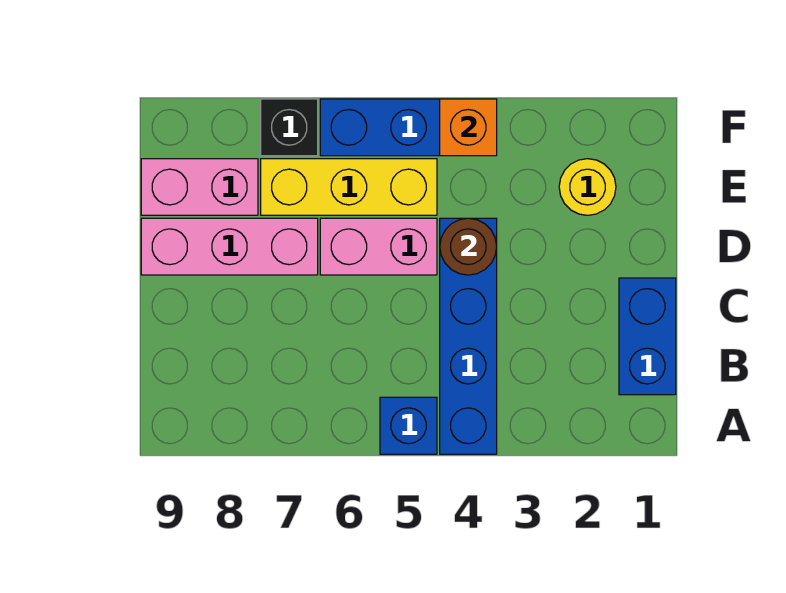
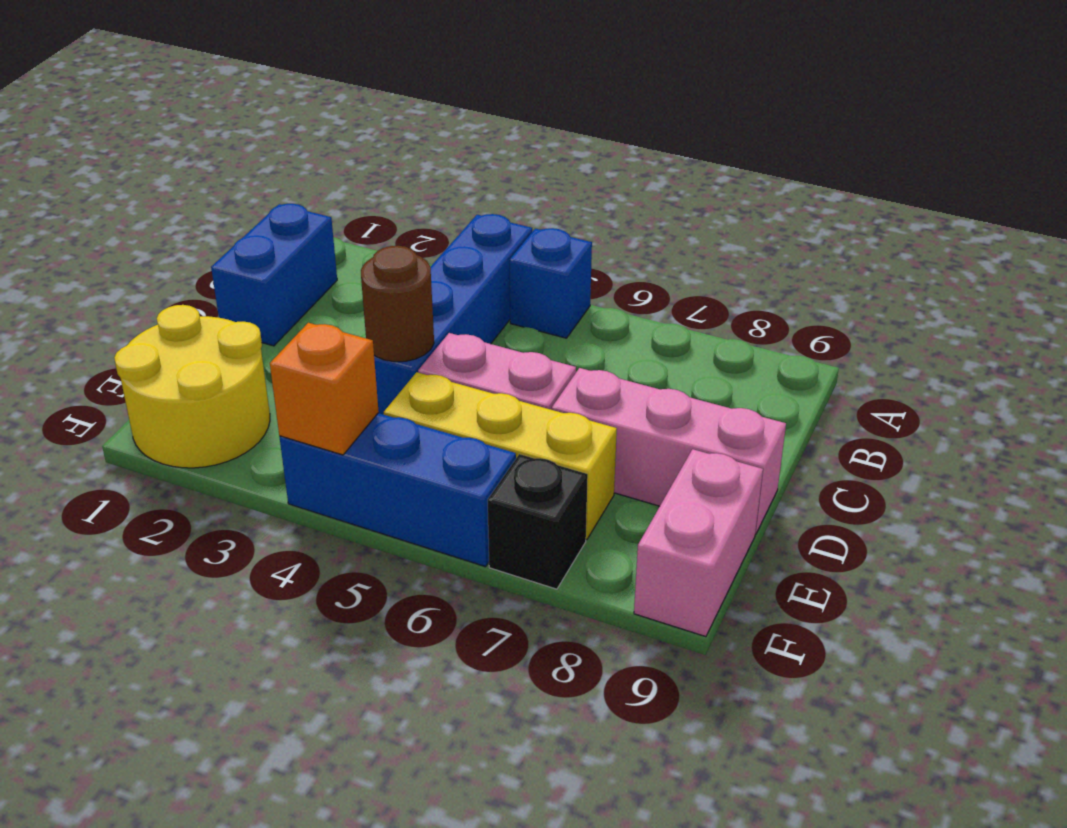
yellow round brick E2 level 1 -> yellow round brick E1:F2 level 1
pink brick E8:E9 level 1 -> pink brick E9:F9 level 1

